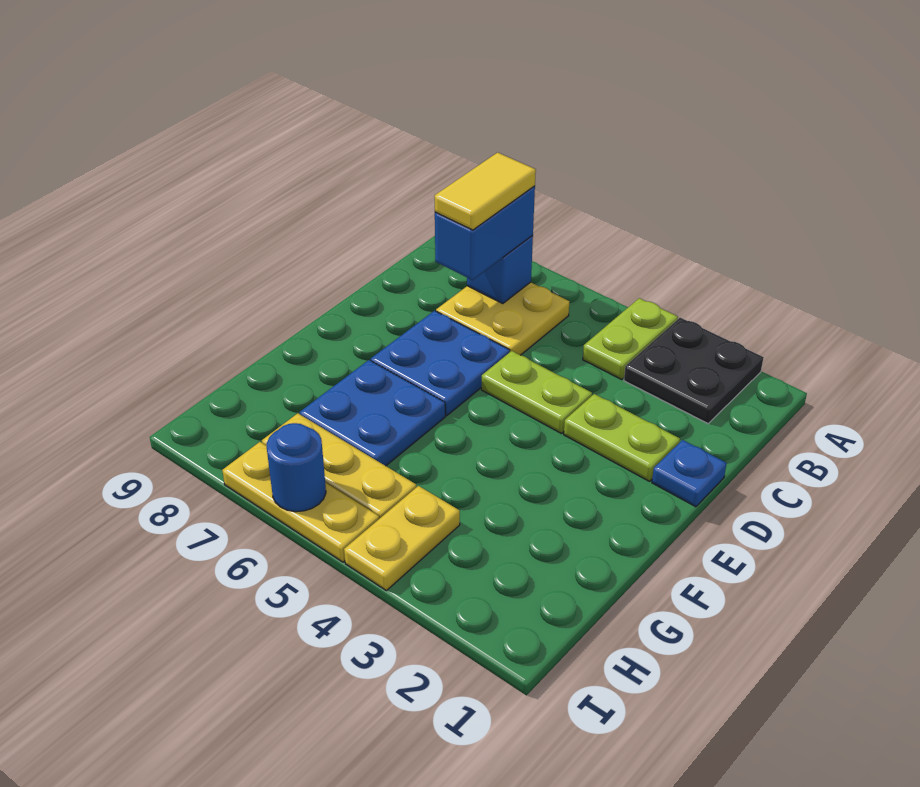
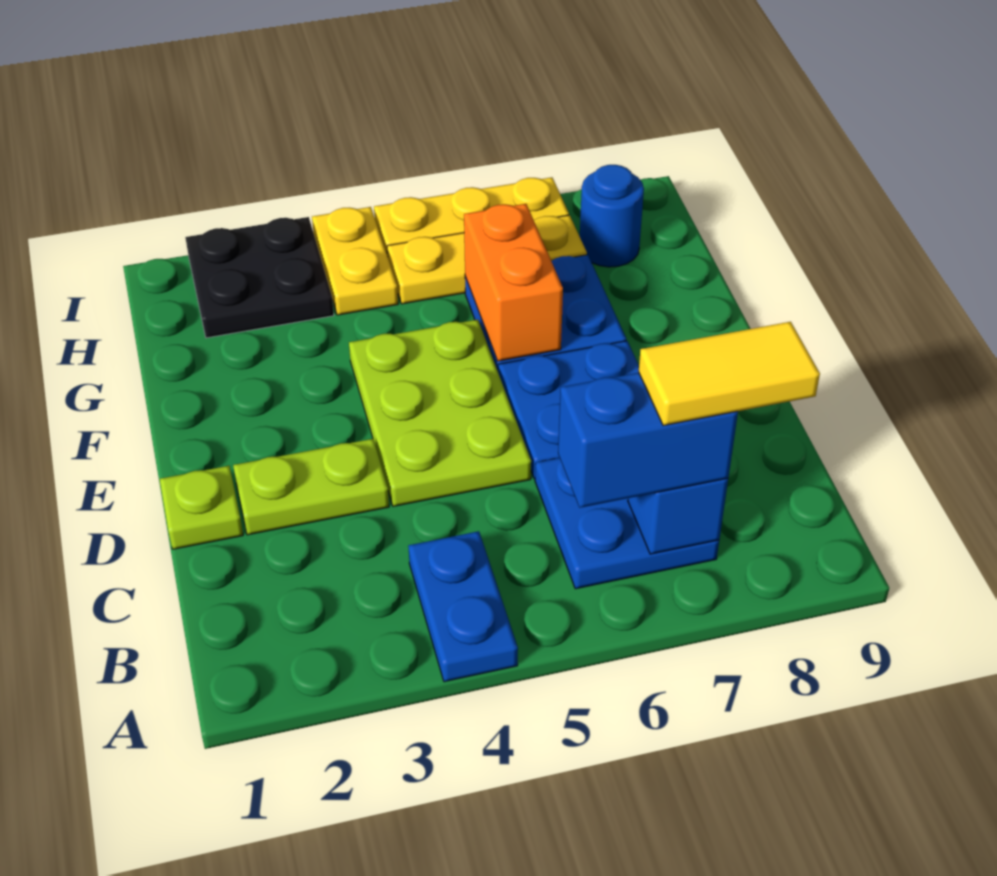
black plate A2:B3 level 1 -> black plate H2:I3 level 1
lime plate A4:B4 level 1 -> blue plate A4:B4 level 1
yellow plate B6:C7 level 1 -> blue plate B6:C7 level 1
blue brick B7:C7 level 3 -> blue brick B6:B7 level 3
yellow tile B7:C7 level 4 -> yellow tile B7:B8 level 4
blue plate D1 level 1 -> lime plate D1 level 1
lime plate D4:D5 level 1 -> lime plate D4:F5 level 1
none -> orange brick F6:G6 level 2
blue round brick I6 level 2 -> blue round brick H8 level 1

